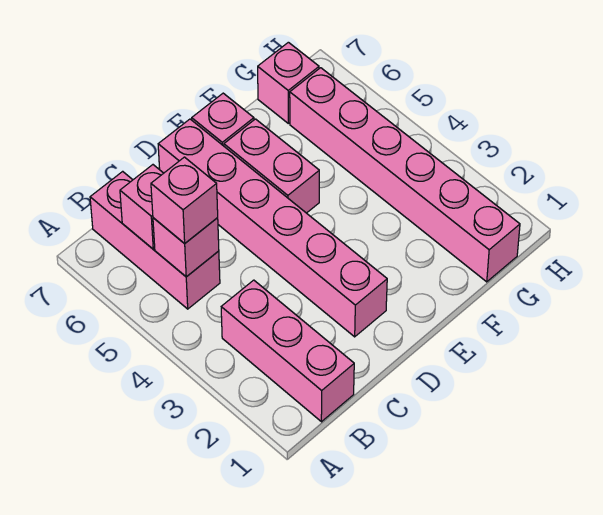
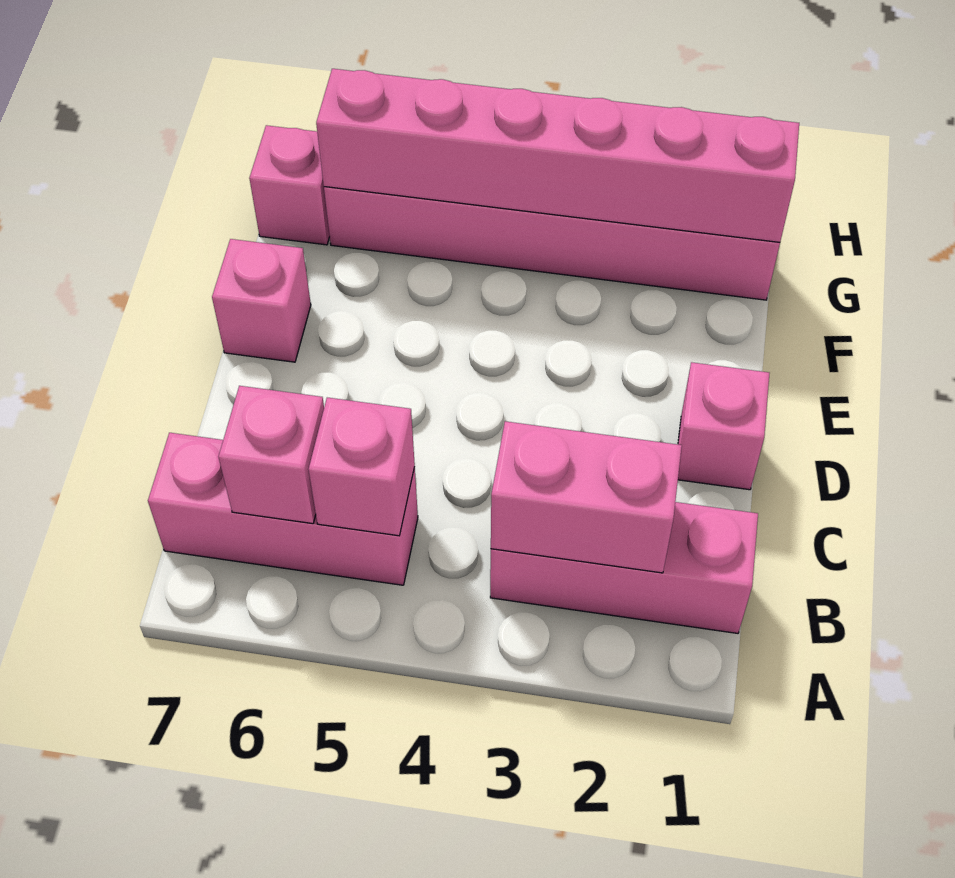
pink brick B5 level 3 -> pink brick D1 level 1
pink brick D2:D7 level 1 -> pink brick G1:G6 level 2
pink brick E5:E6 level 1 -> pink brick B2:B3 level 2

